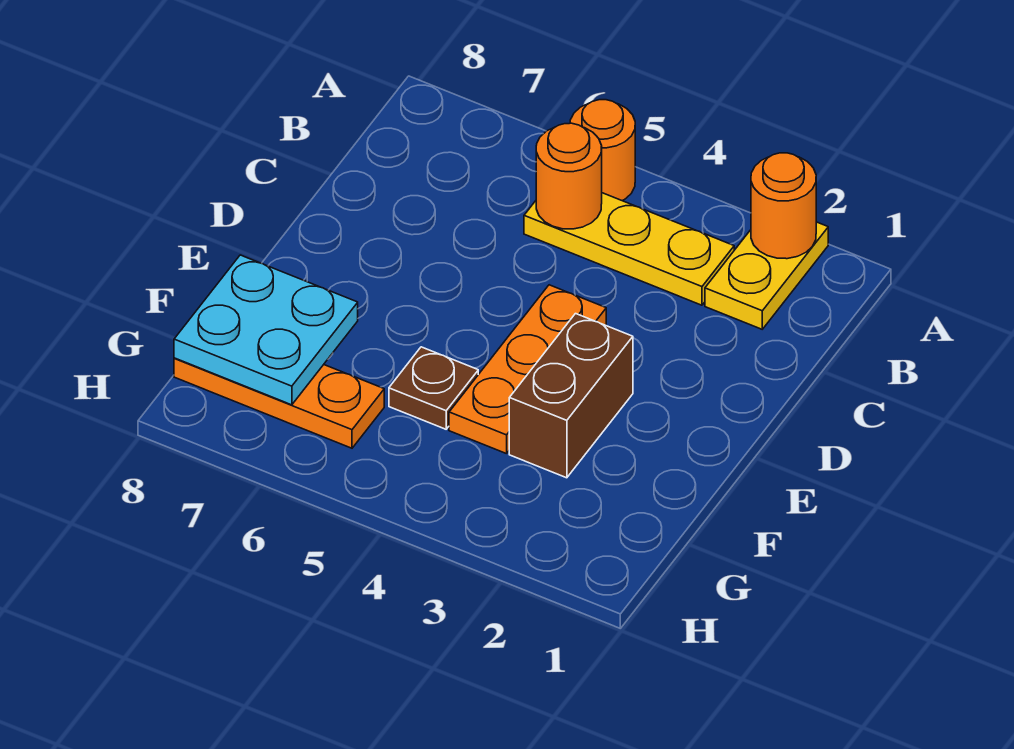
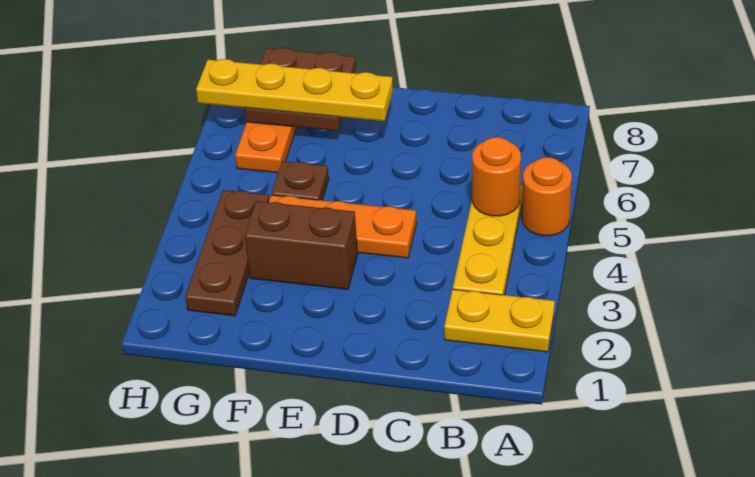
orange round brick A2 level 2 -> none
none -> yellow plate E7:H7 level 3
cyan plate F7:G8 level 2 -> brown plate F7:G8 level 2
none -> brown plate G2:G4 level 1

